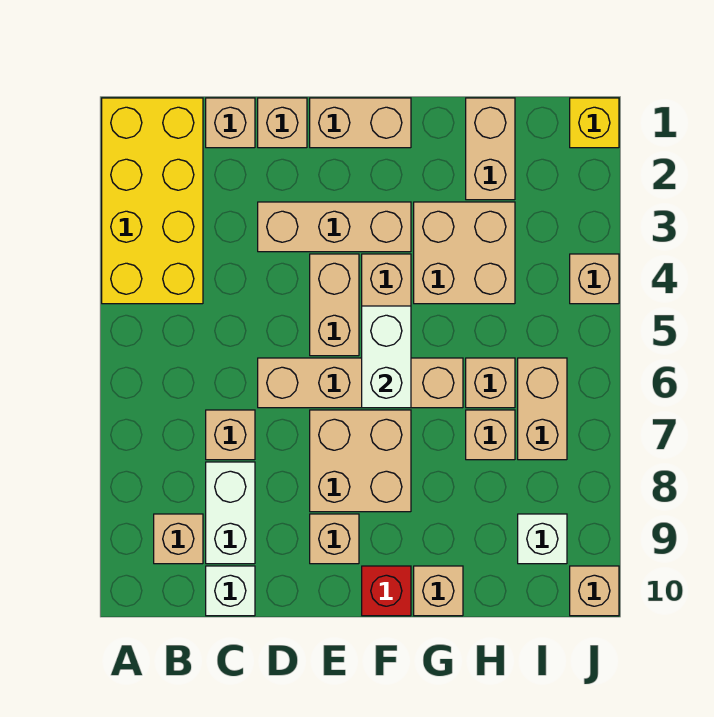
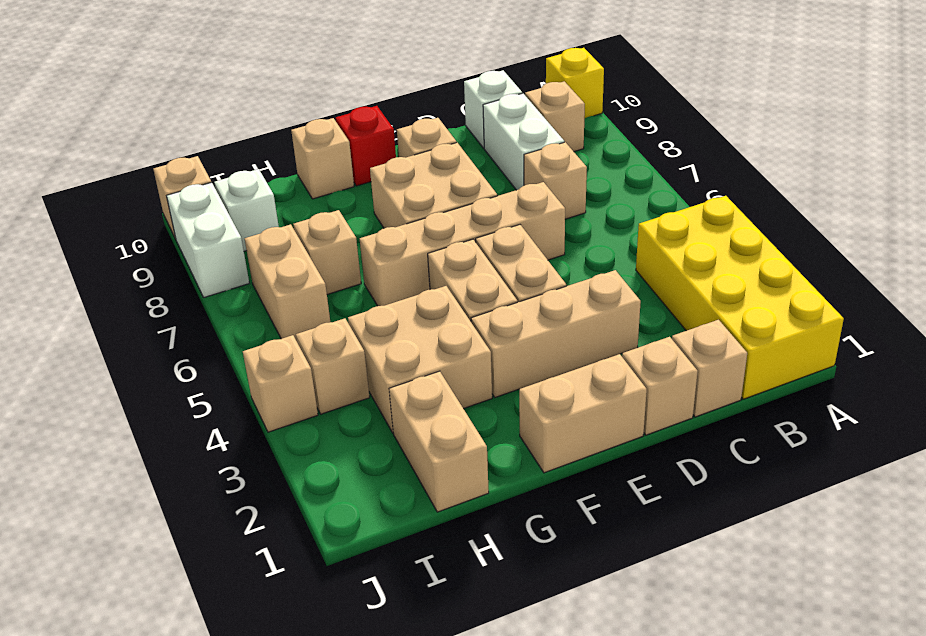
white brick F5:F6 level 2 -> white brick J8:J9 level 1
tan brick H6 level 1 -> tan brick I4 level 1
yellow brick J1 level 1 -> yellow brick A10 level 1

